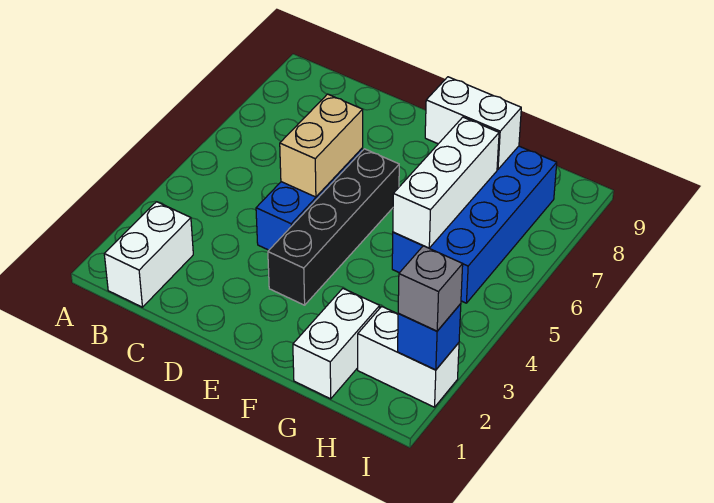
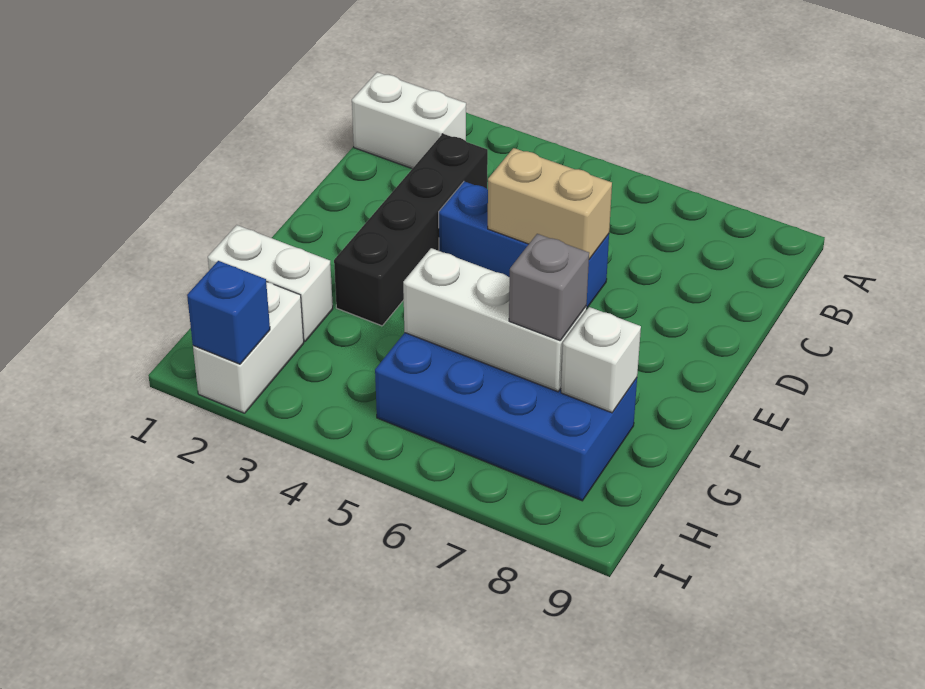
black brick E3:E6 level 1 -> black brick C3:F3 level 1
white brick F8:G8 level 2 -> white brick G8 level 2
grey brick I2 level 3 -> grey brick G7 level 3

